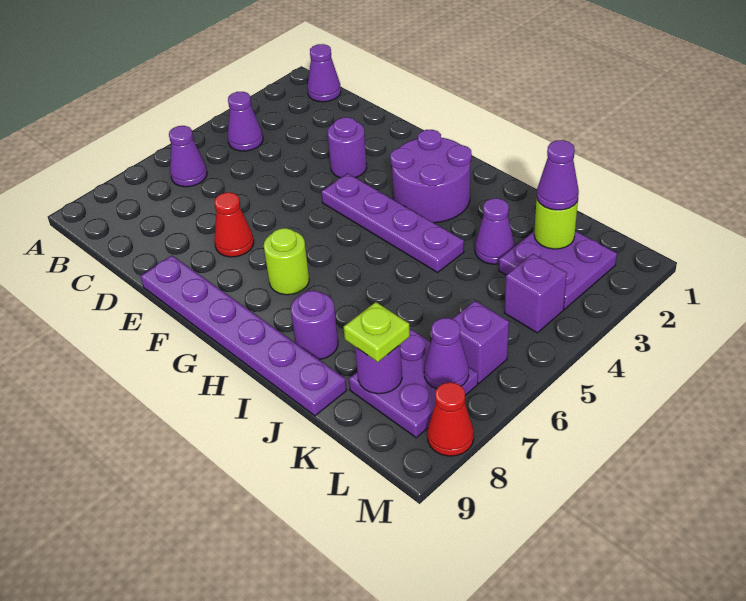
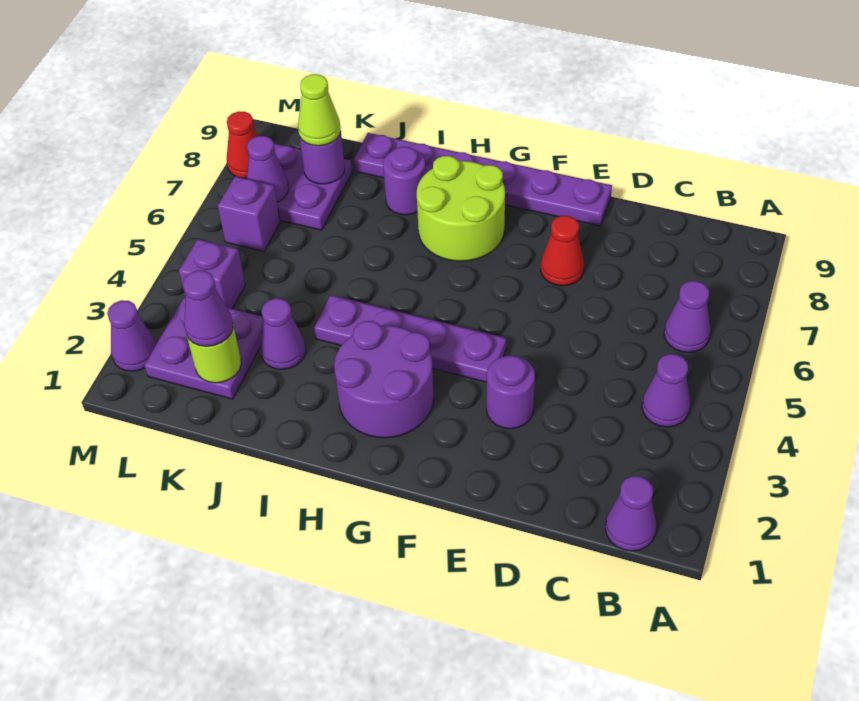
lime round brick G7 level 1 -> lime round brick G7:H8 level 1
lime plate K8 level 3 -> lime cone K8 level 3
none -> purple cone M2 level 1

